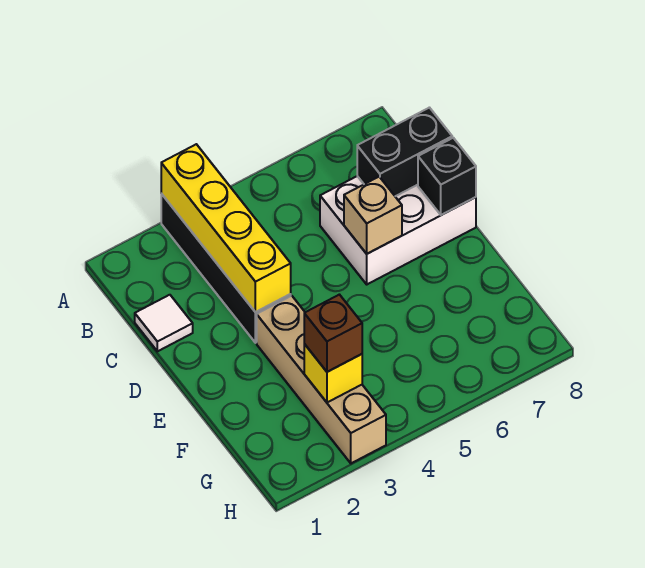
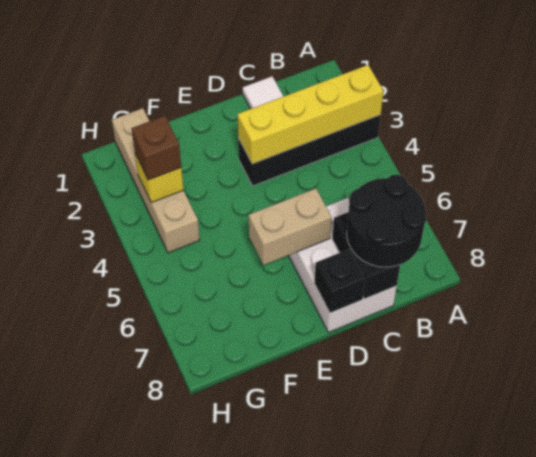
none -> black round brick B7:C8 level 3
tan brick D6 level 2 -> tan brick D6:E6 level 2
tan brick E3:H3 level 1 -> tan brick G1:G4 level 1

